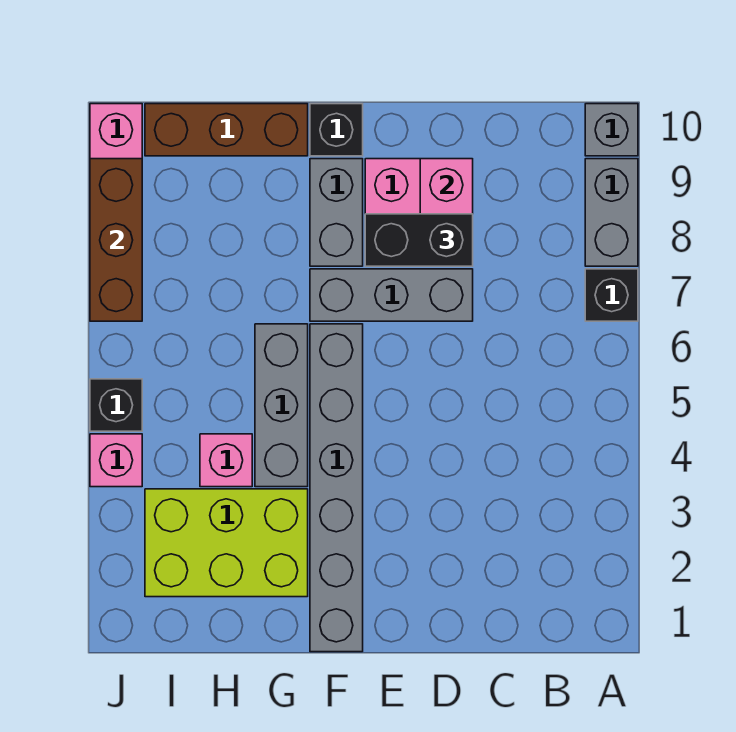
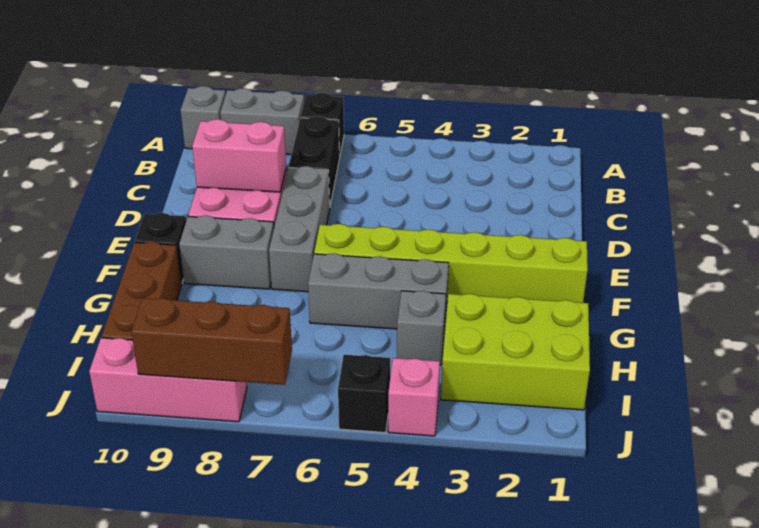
black brick D8:E8 level 3 -> black brick B7:C7 level 1
grey brick F1:F6 level 1 -> lime brick F1:F6 level 1
lime brick G2:I3 level 1 -> lime brick H1:I3 level 1
pink brick H4 level 1 -> grey brick H4 level 1

